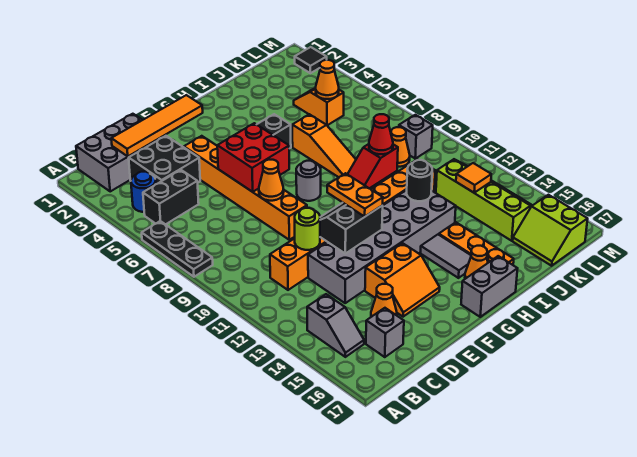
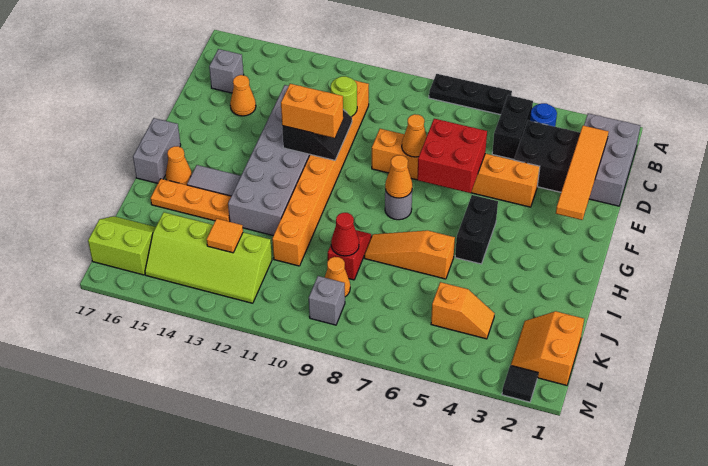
grey slope B14:B15 level 1 top 14 -> none
orange slope E14:F15 level 1 top 14 -> orange slope K1:L2 level 1 top 1
orange plate F11:F12 level 3 -> orange brick F11:F12 level 3
black round brick I12 level 2 -> none
orange cone K5 level 2 -> orange cone G8 level 2

